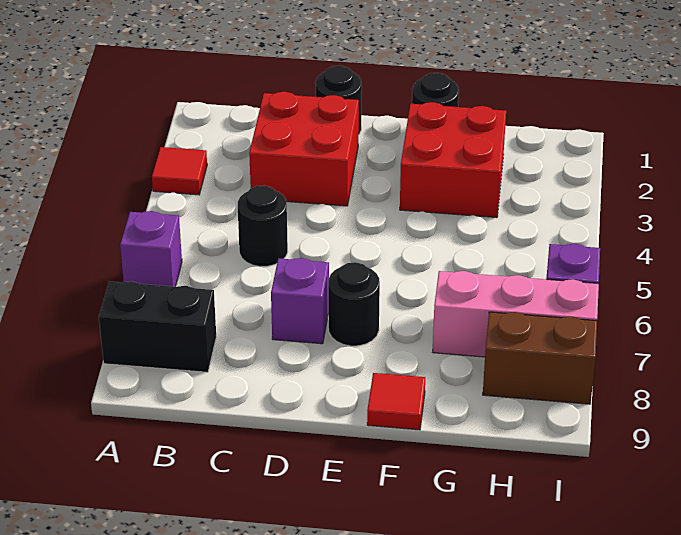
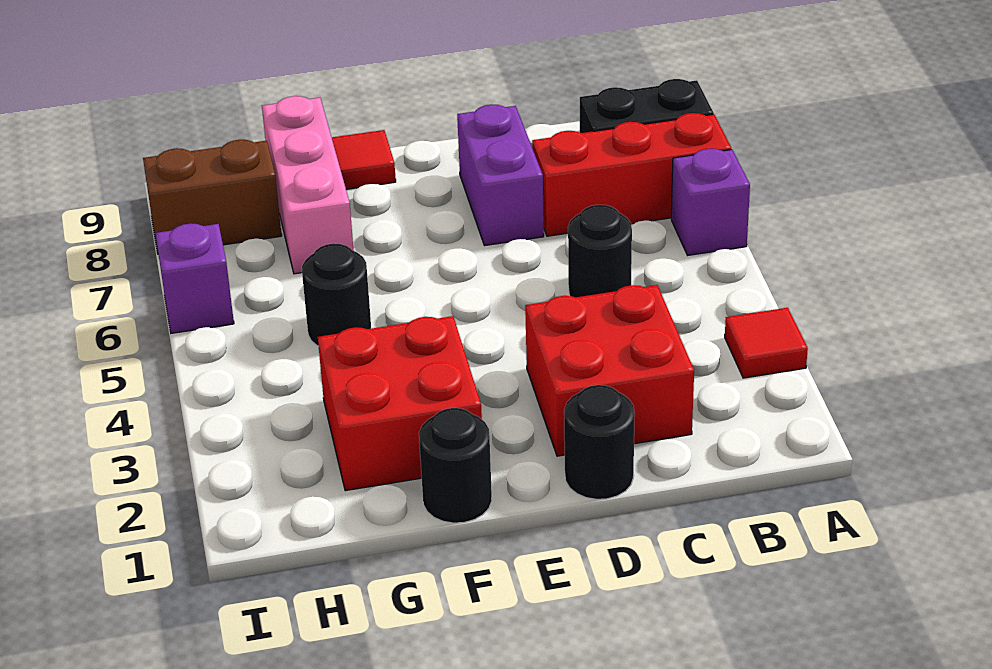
none -> red brick A7:C7 level 1
purple brick D7 level 1 -> purple brick D7:D8 level 1
black round brick E7 level 1 -> black round brick G5 level 1
pink brick G7:I7 level 1 -> pink brick G7:G9 level 1

